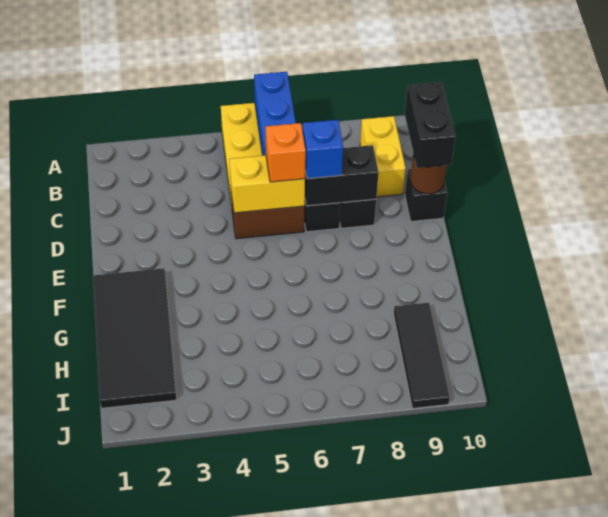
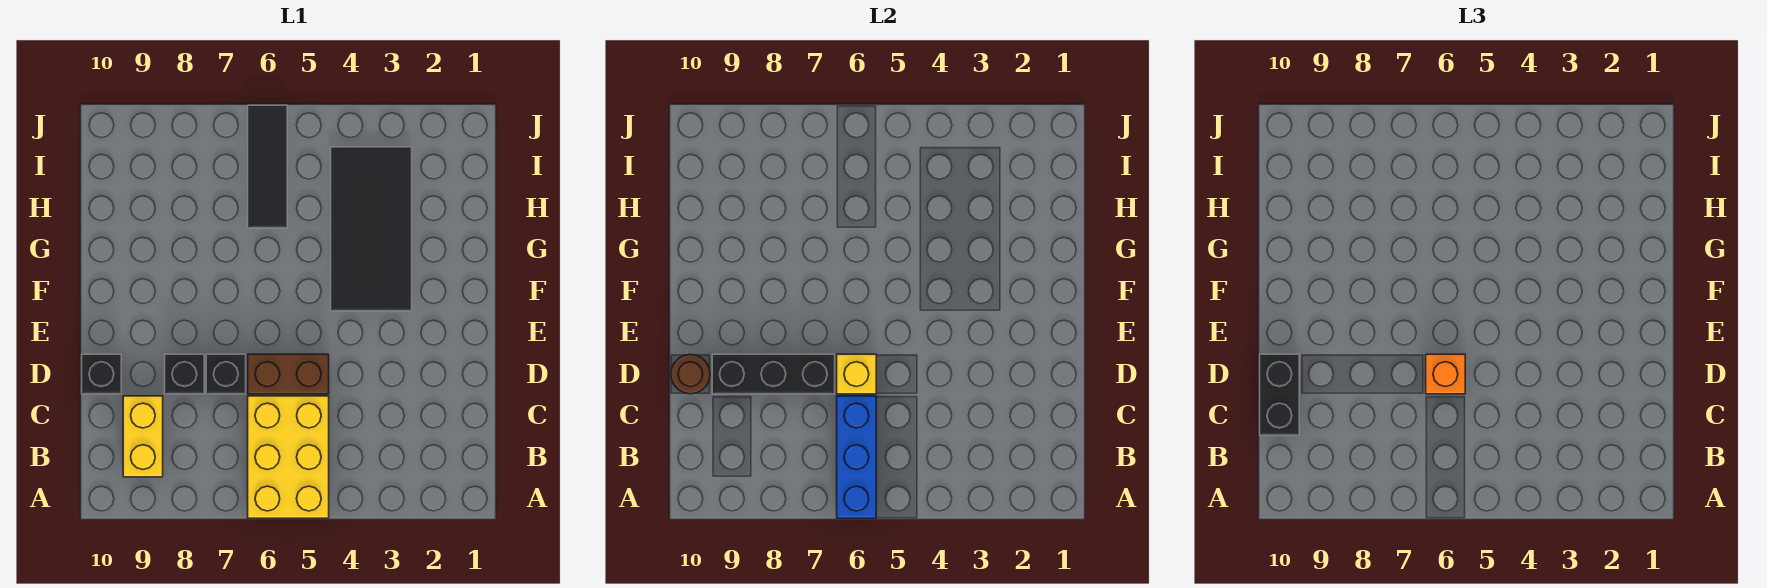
yellow brick D5:D6 level 2 -> yellow brick D6 level 2
black brick D7:D8 level 2 -> black brick D7:D9 level 2
blue brick D7 level 3 -> none
black tile F1:I2 level 1 -> black tile F3:I4 level 1
black tile H9:J9 level 1 -> black tile H6:J6 level 1

